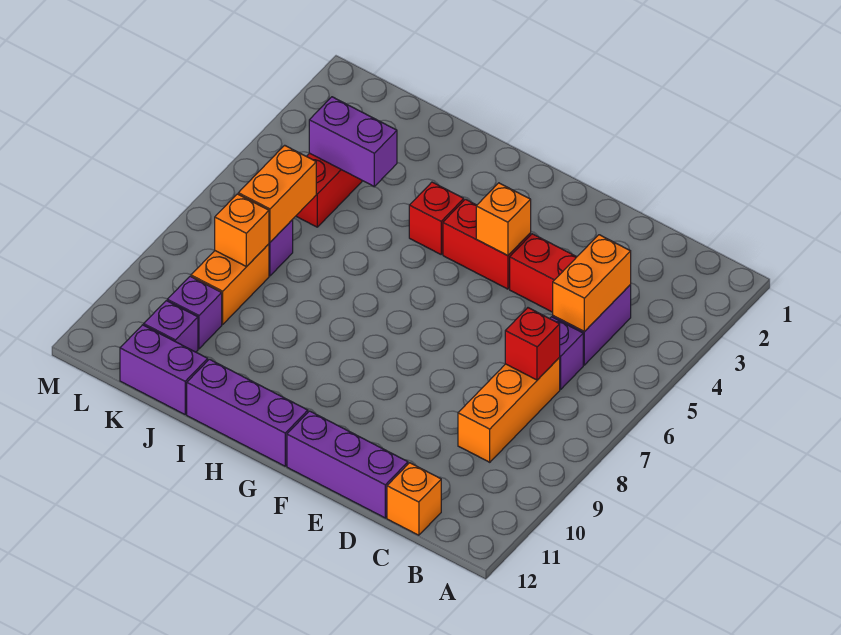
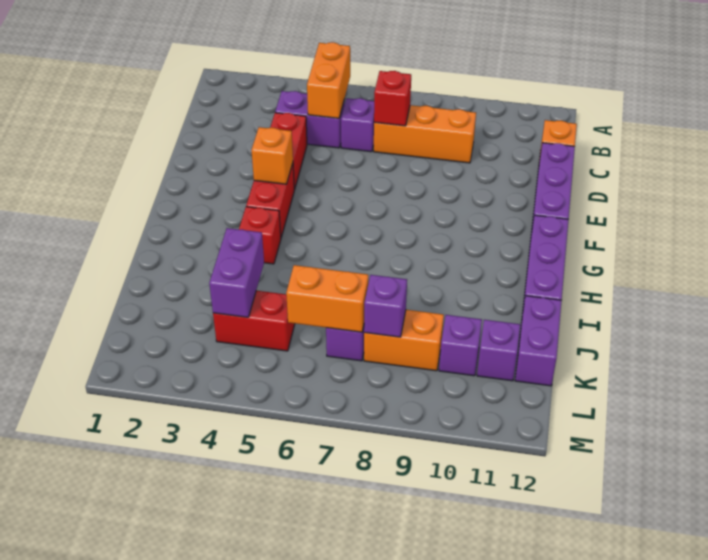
orange brick C4:C5 level 2 -> orange brick B5:C5 level 2
orange brick K8 level 2 -> purple brick K8 level 2

